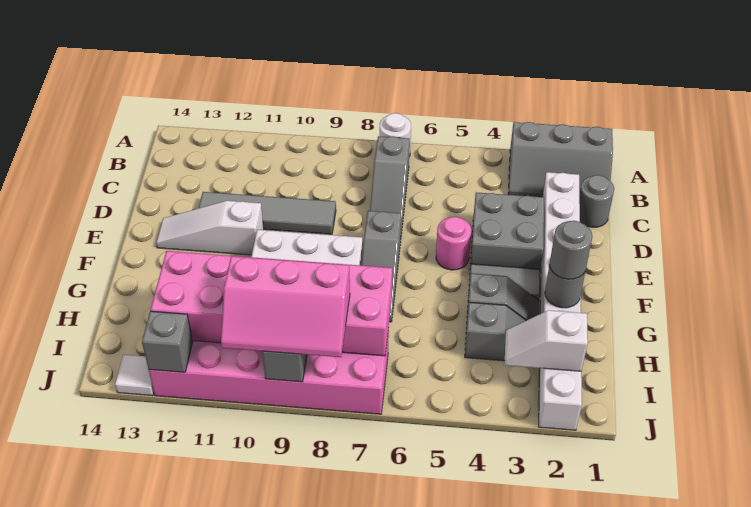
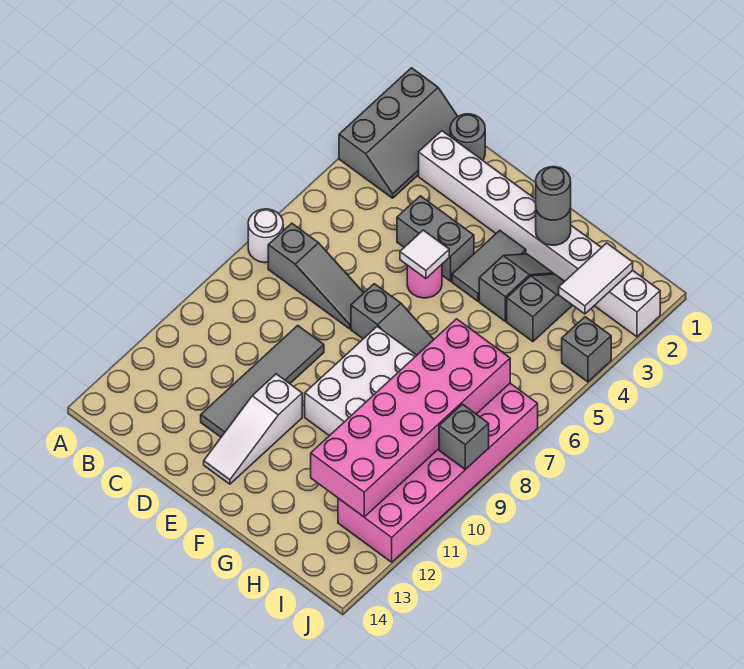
grey brick D3:E4 level 1 -> grey brick D4:E4 level 1
white slope I2:I3 level 2 top 2 -> white tile I2:I3 level 2
pink slope I8:J10 level 3 top I -> none
grey brick J12 level 2 -> grey brick J4 level 1
white tile J13 level 1 -> white tile E5 level 2

